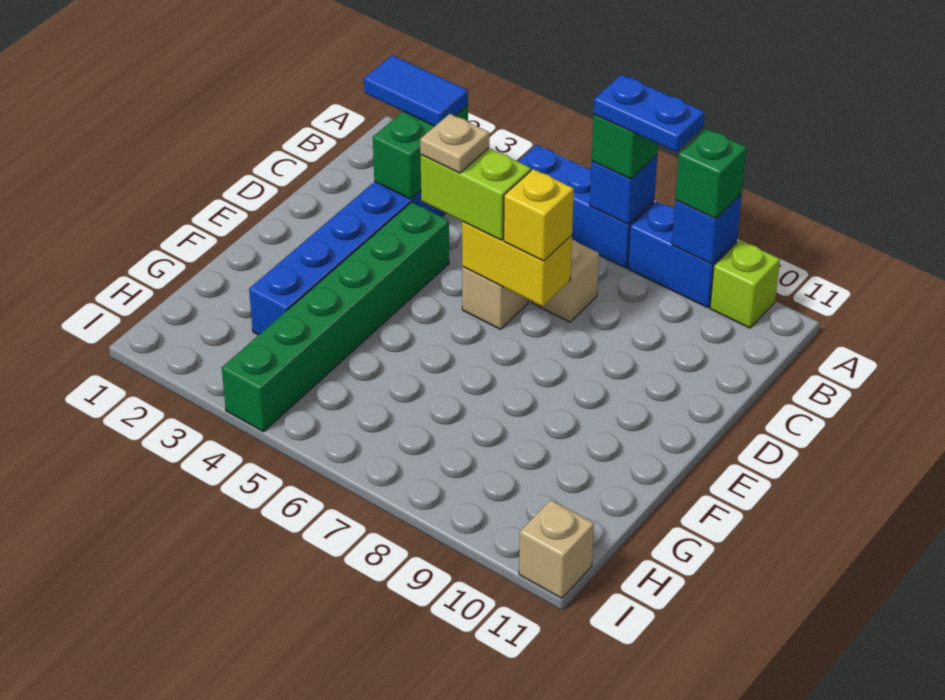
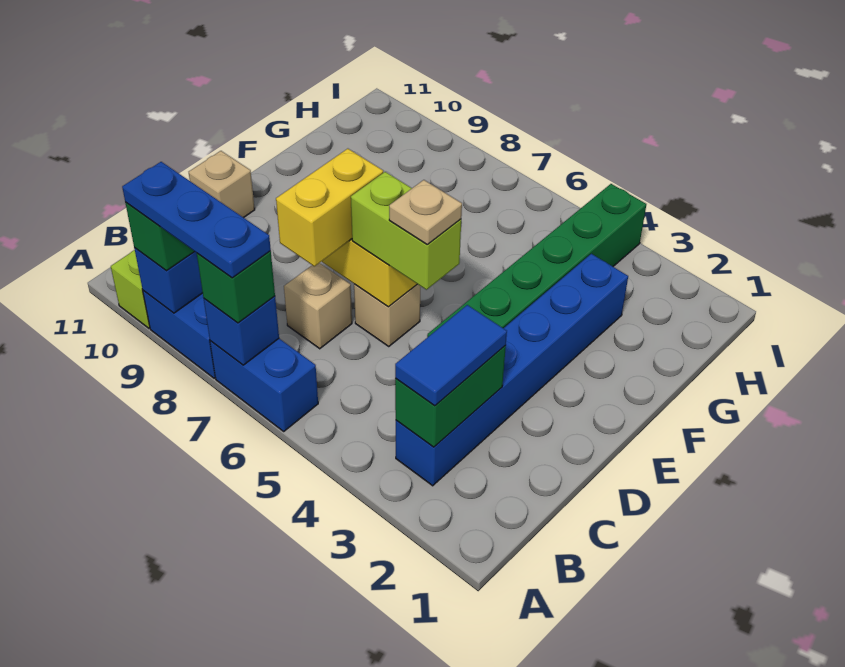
blue brick A5:A7 level 1 -> blue brick A6:A7 level 1
blue plate A7:A8 level 4 -> blue plate A7:A9 level 4
blue tile B2:B3 level 3 -> blue tile B3:C3 level 3
yellow brick D7 level 3 -> yellow brick C7:D7 level 3
tan brick I11 level 1 -> tan brick D11 level 1

